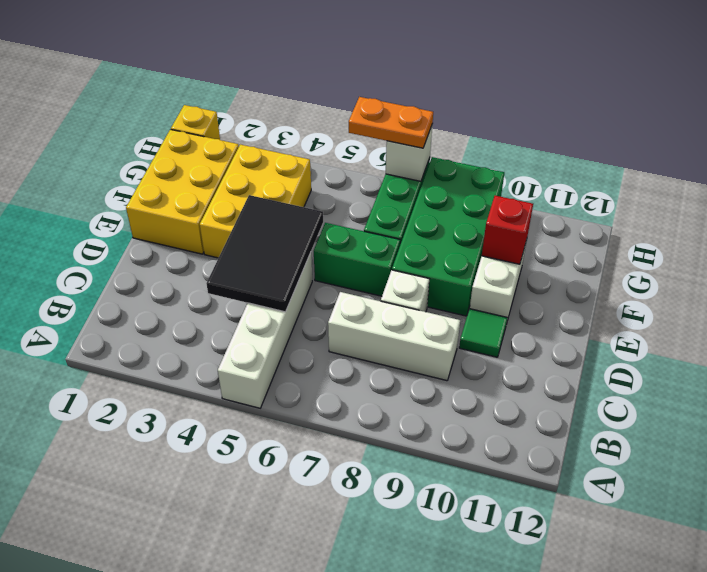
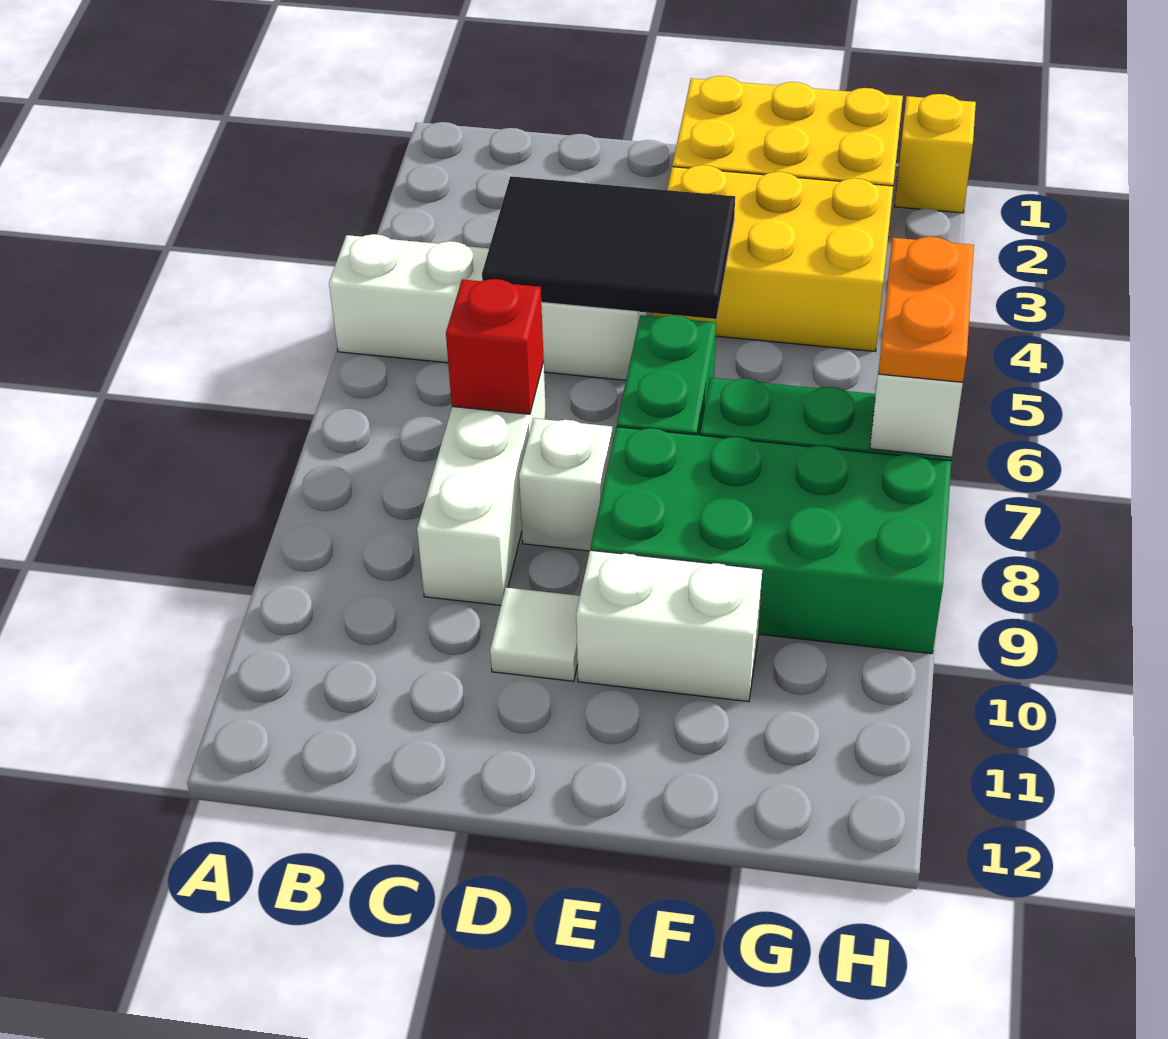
green tile D10 level 1 -> white tile D10 level 1
red brick F10 level 2 -> red brick C7 level 2

